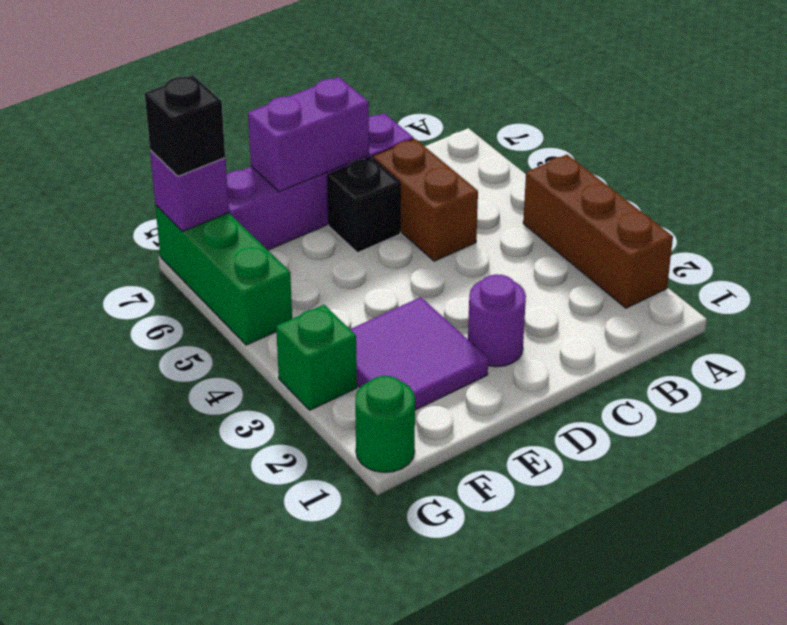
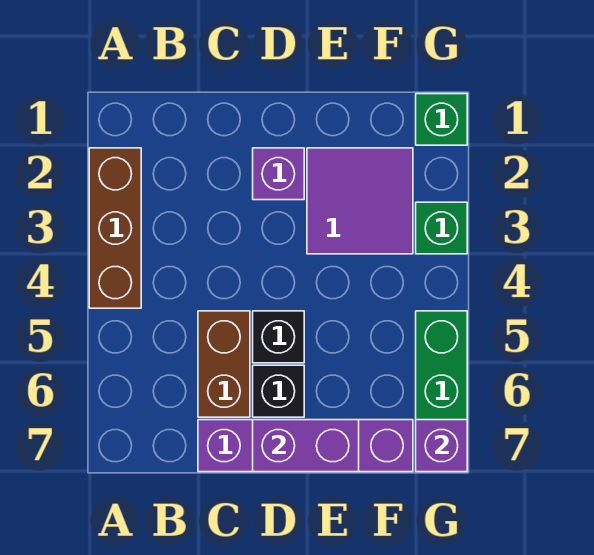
purple round brick D2 level 1 -> purple brick D2 level 1
green round brick G1 level 1 -> green brick G1 level 1
black brick G7 level 3 -> black brick D5 level 1

